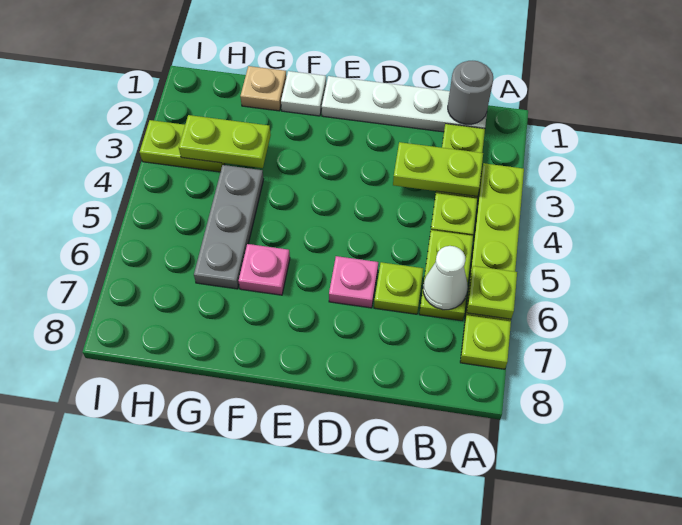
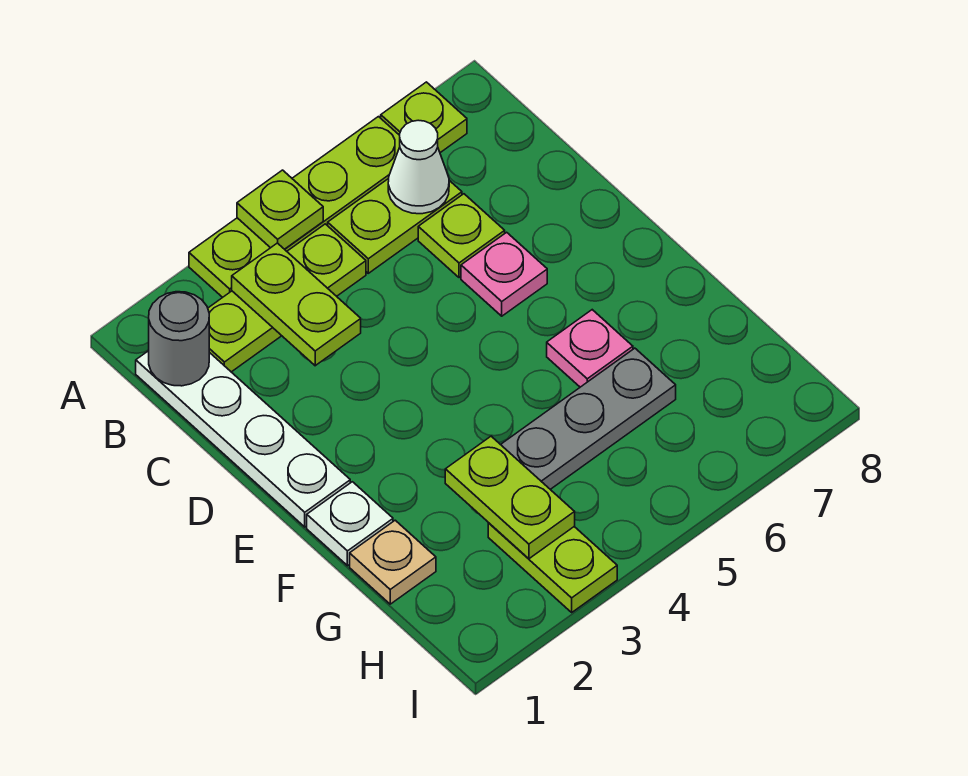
lime plate A6 level 2 -> lime plate A4 level 2

